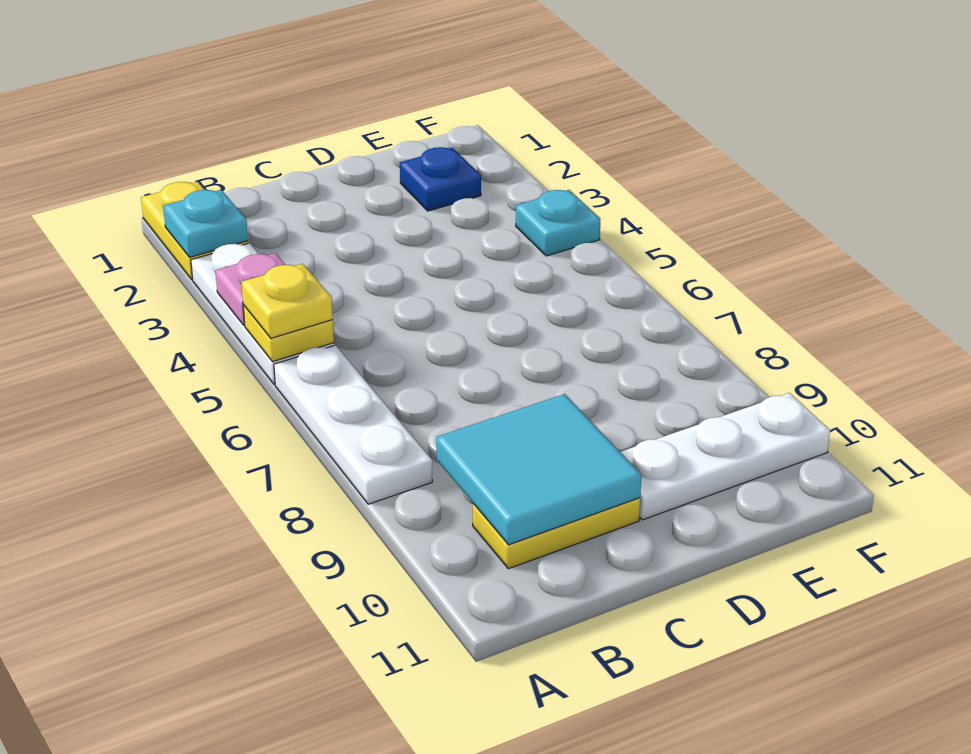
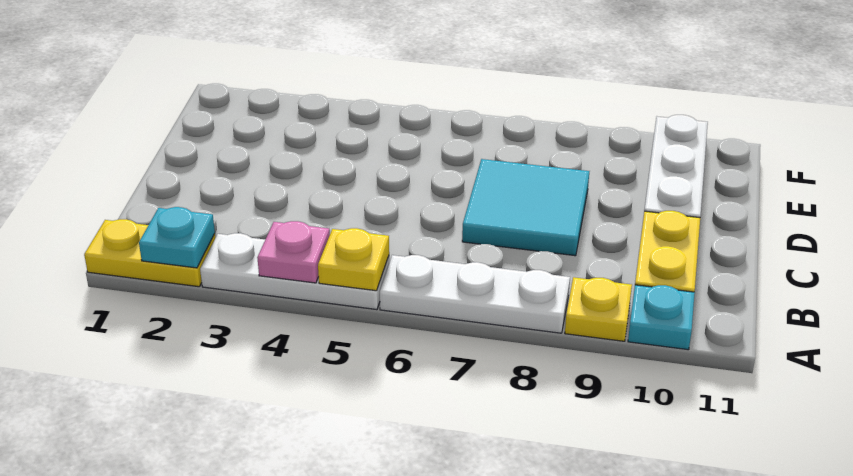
yellow plate A5 level 3 -> yellow plate A9 level 1
cyan tile B9:C10 level 2 -> cyan tile C7:D8 level 1
blue plate E2 level 1 -> none
cyan plate F4 level 1 -> cyan plate A10 level 1

